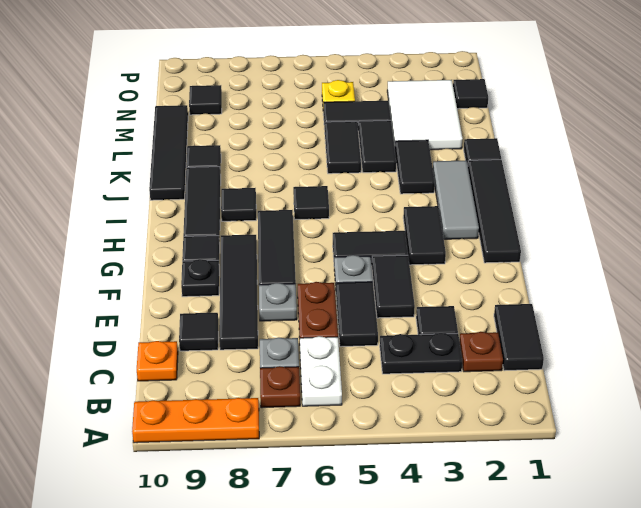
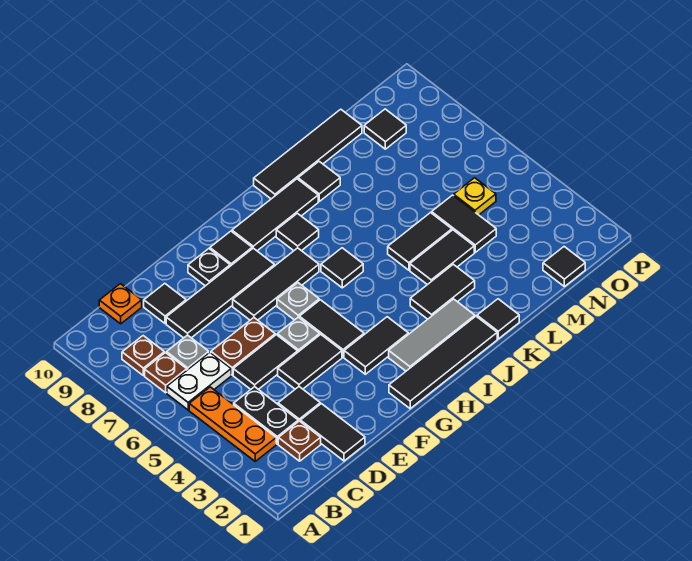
orange plate A8:A10 level 1 -> orange plate B3:B5 level 1
none -> brown plate B8 level 1
black tile C1:D1 level 1 -> black tile D1:D2 level 1
grey plate E7 level 1 -> grey plate G6 level 1
white tile L2:N3 level 1 -> none

